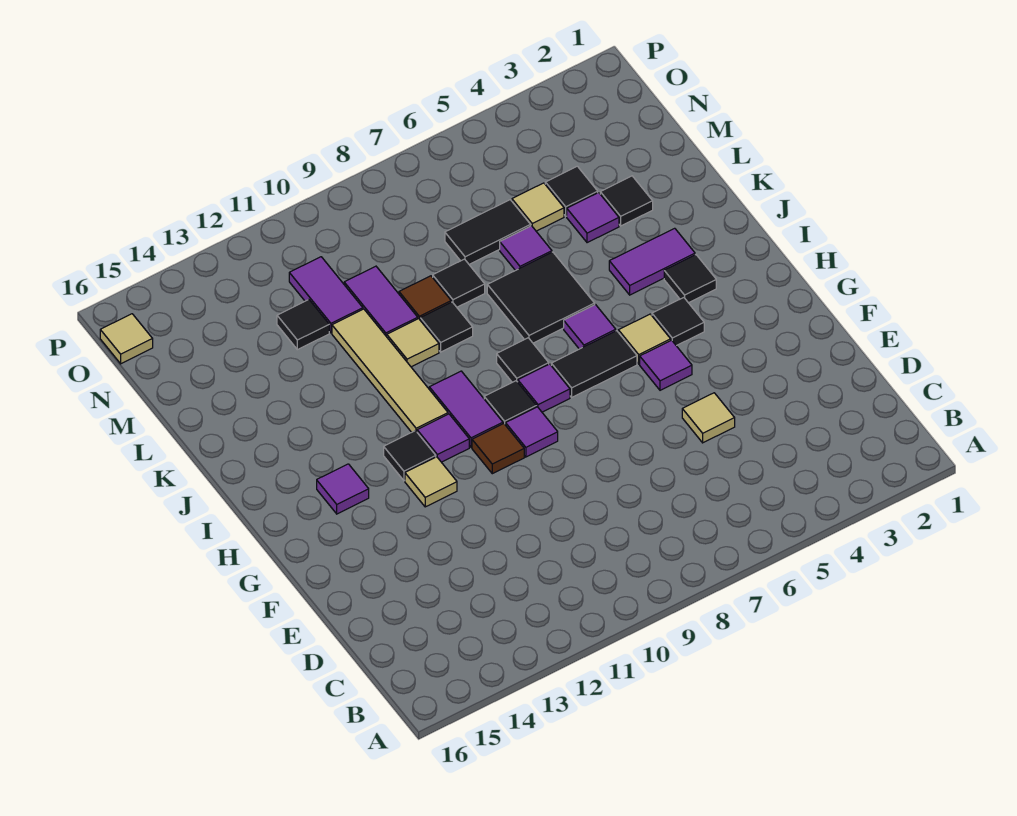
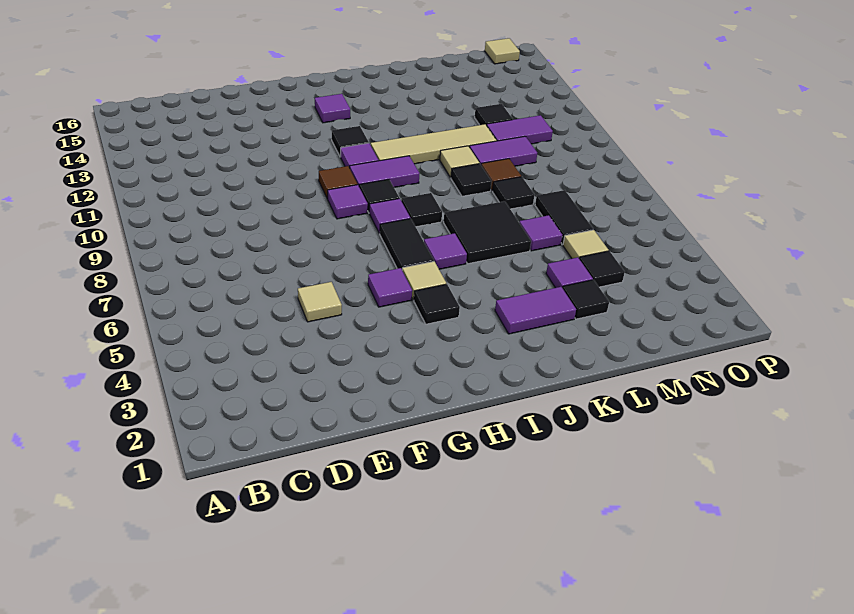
tan tile G12 level 1 -> none
black tile I3 level 1 -> none
purple tile J3:J4 level 1 -> purple tile J3:K3 level 1

